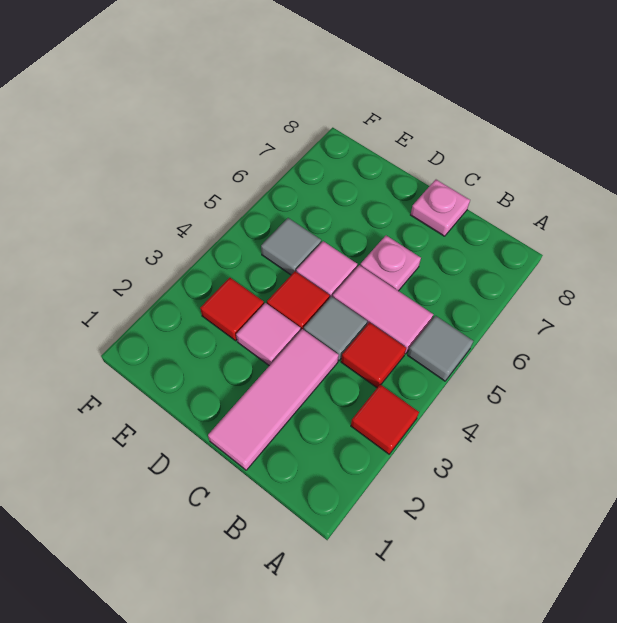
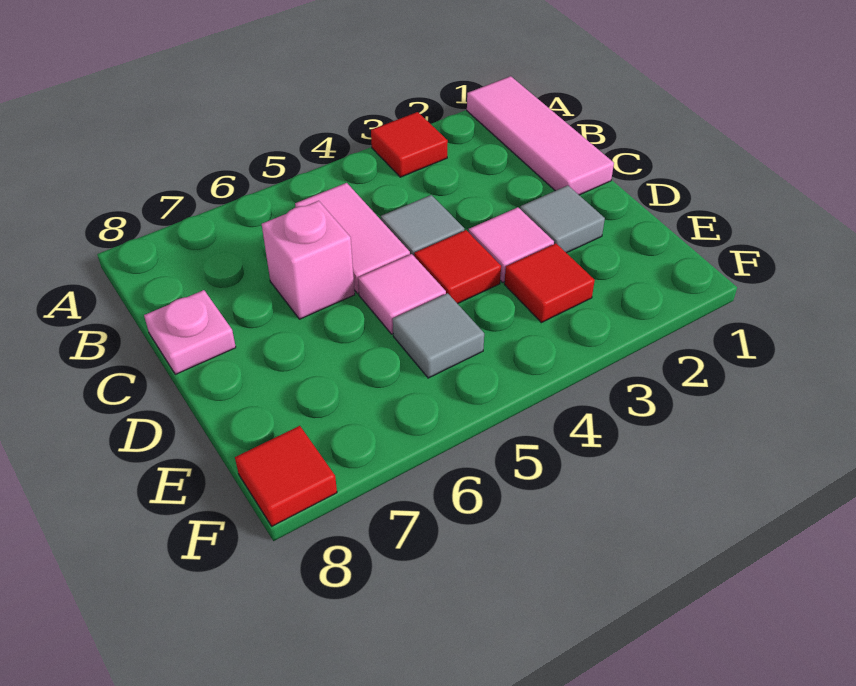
grey tile A5 level 1 -> grey tile D2 level 1
red tile B4 level 1 -> red tile F8 level 1
pink tile C1:C3 level 1 -> pink tile A1:C1 level 1
pink plate C6 level 1 -> pink brick C6 level 1

